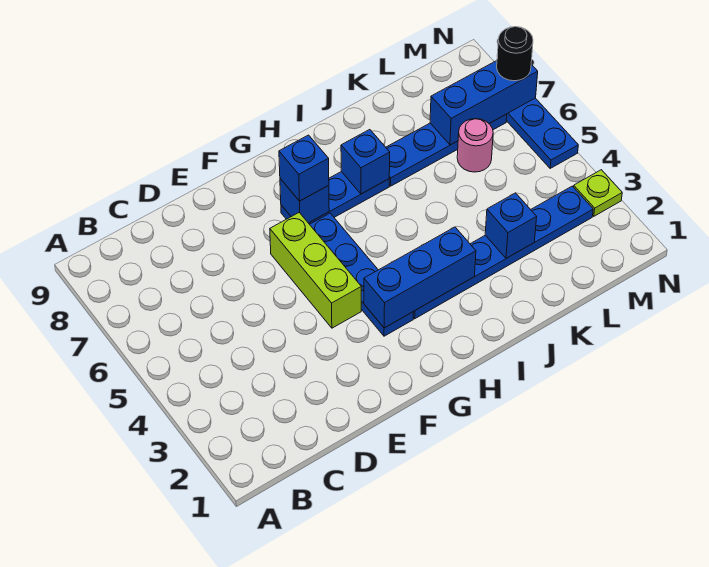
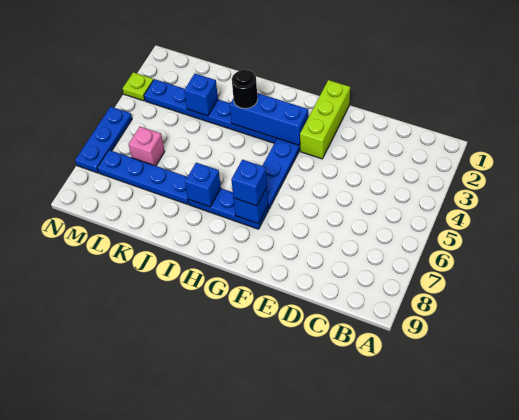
lime brick F4:F6 level 1 -> lime brick F1:F3 level 1
pink round brick L6 level 1 -> pink brick L6 level 1
blue brick L7:N7 level 2 -> none
black round brick N7 level 3 -> black round brick I3 level 3

